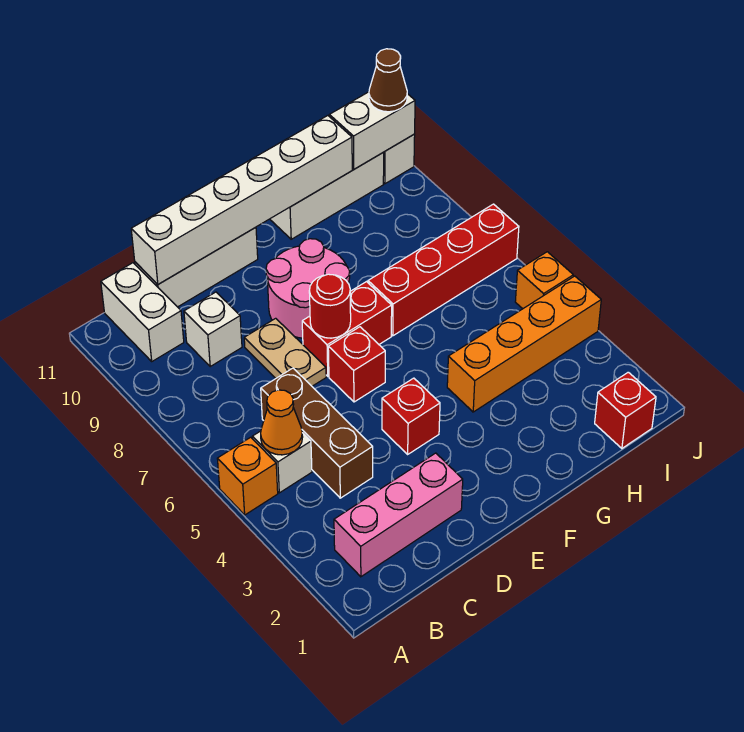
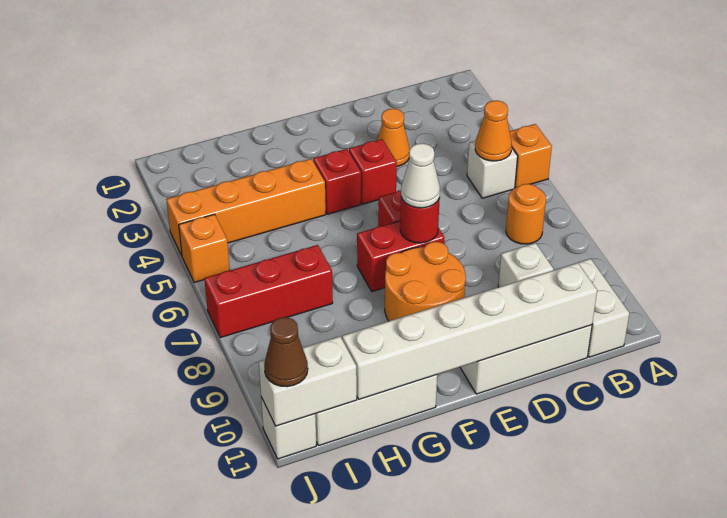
pink brick B2:D2 level 1 -> none
none -> orange round brick B7 level 1
brown brick C4:C6 level 1 -> none
none -> orange cone D3 level 1
tan plate D7:D8 level 1 -> none
none -> white cone E7 level 3
pink round brick E8:F9 level 1 -> orange round brick E8:F9 level 1
red brick G7:J7 level 1 -> red brick H7:J7 level 1
red brick I1 level 1 -> red brick F4 level 1

